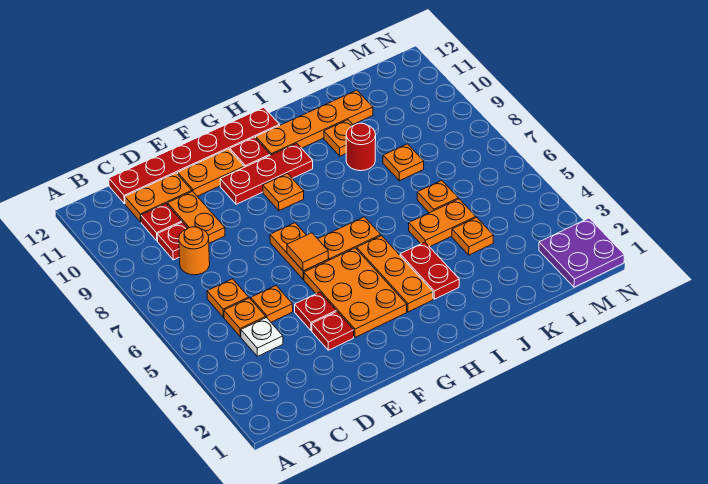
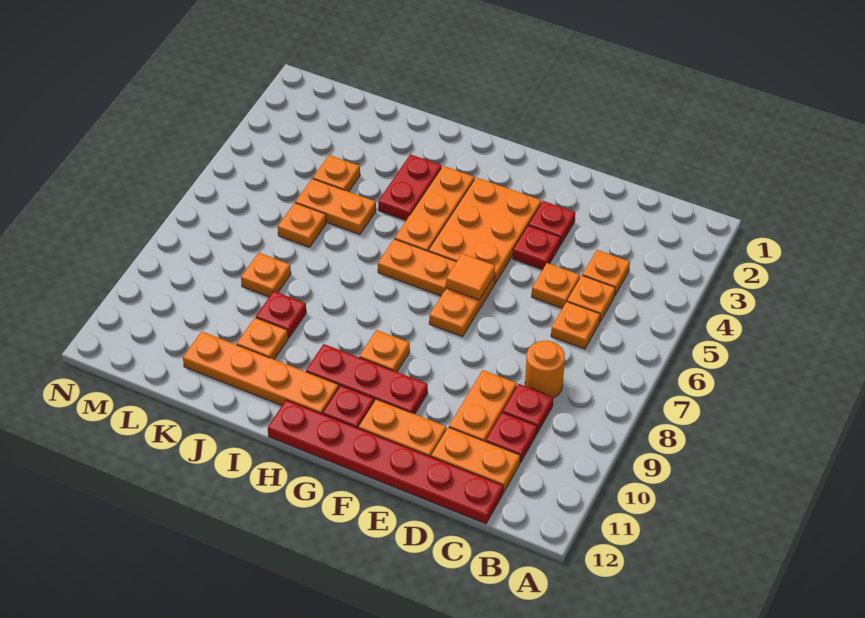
white plate C4 level 1 -> orange plate C4 level 1
red round brick J9 level 1 -> red plate J9 level 1
purple plate M1:N2 level 1 -> none

